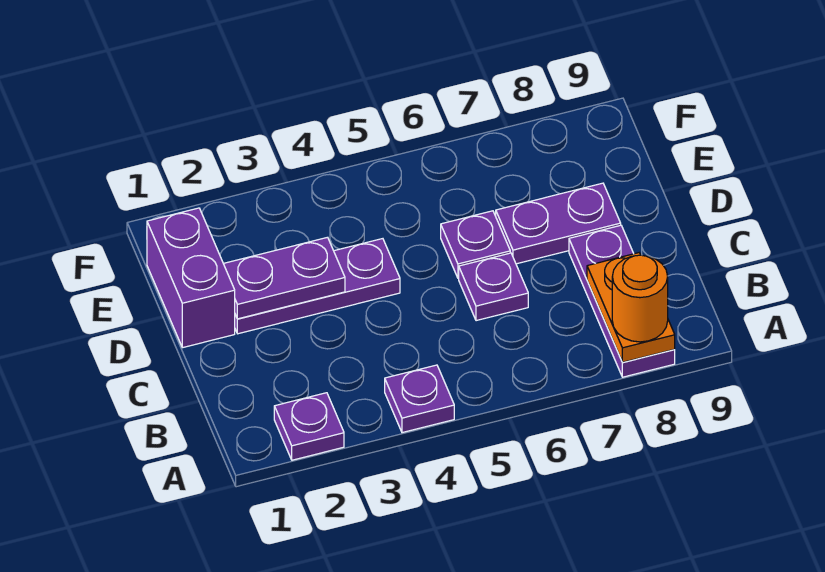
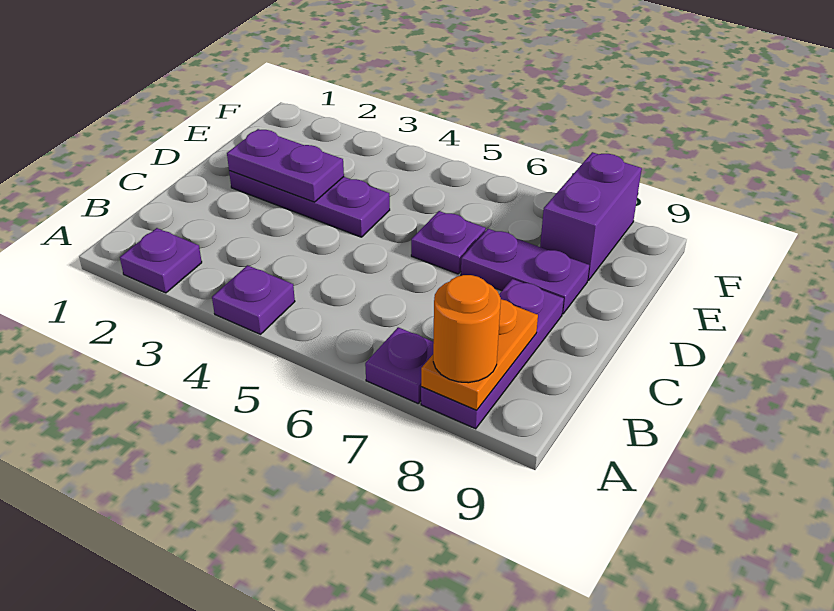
purple plate C6 level 1 -> purple plate A7 level 1
purple brick D1:E1 level 1 -> purple brick E8:F8 level 1

